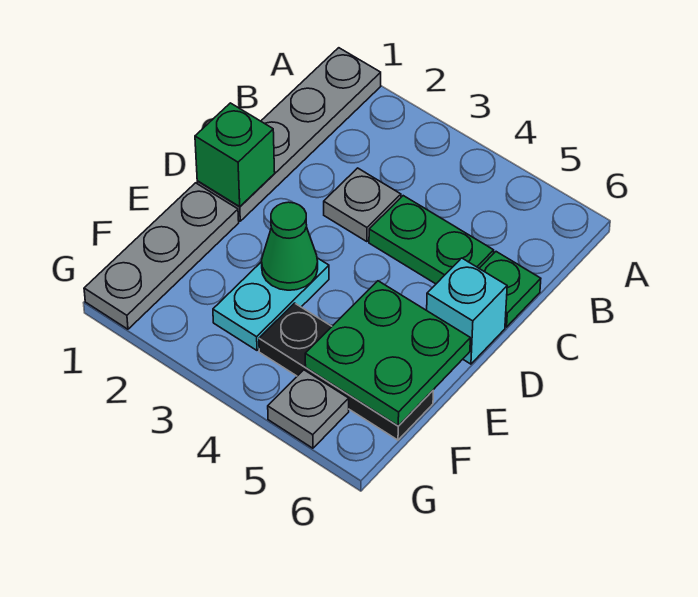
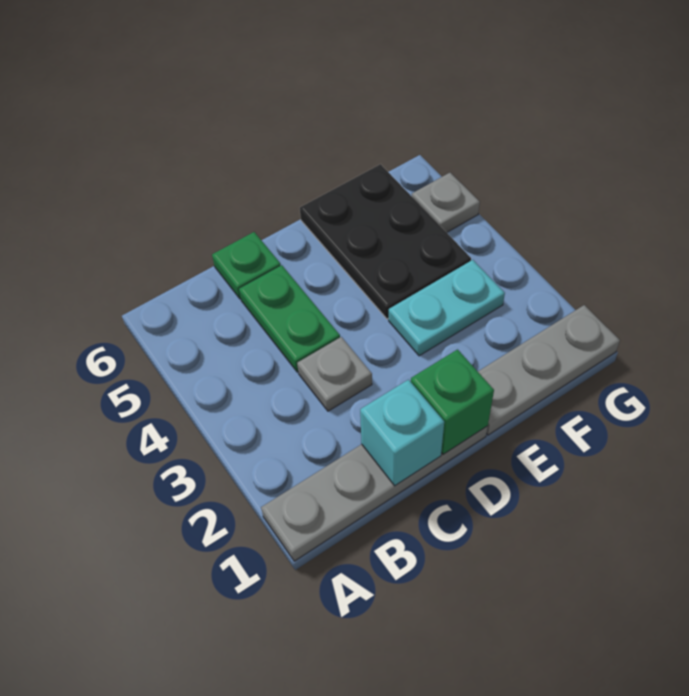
cyan brick D6 level 1 -> cyan brick C1 level 2
green cone E3 level 2 -> none
green plate E5:F6 level 2 -> none
black plate F4:F6 level 1 -> black plate E4:F6 level 1

